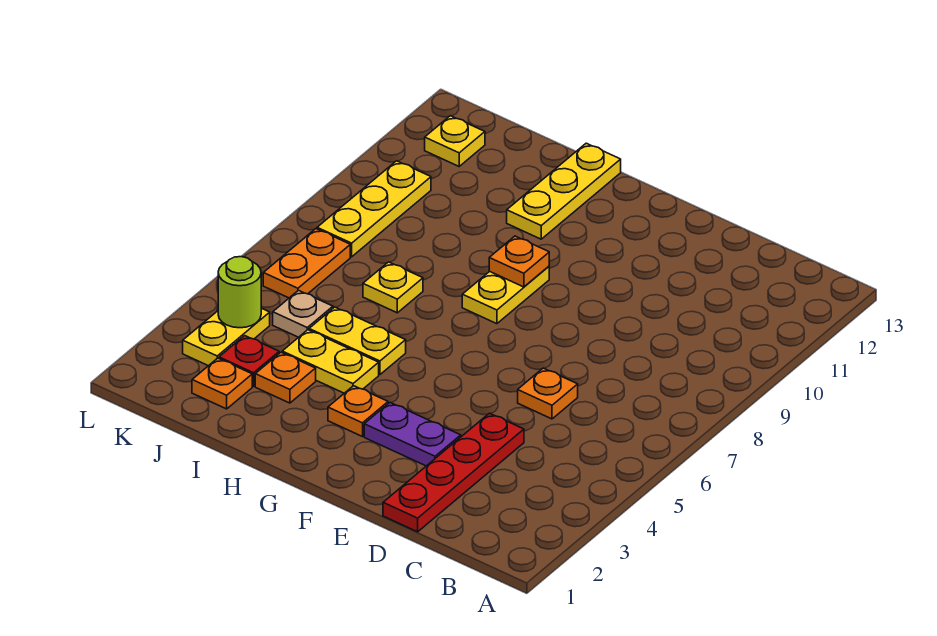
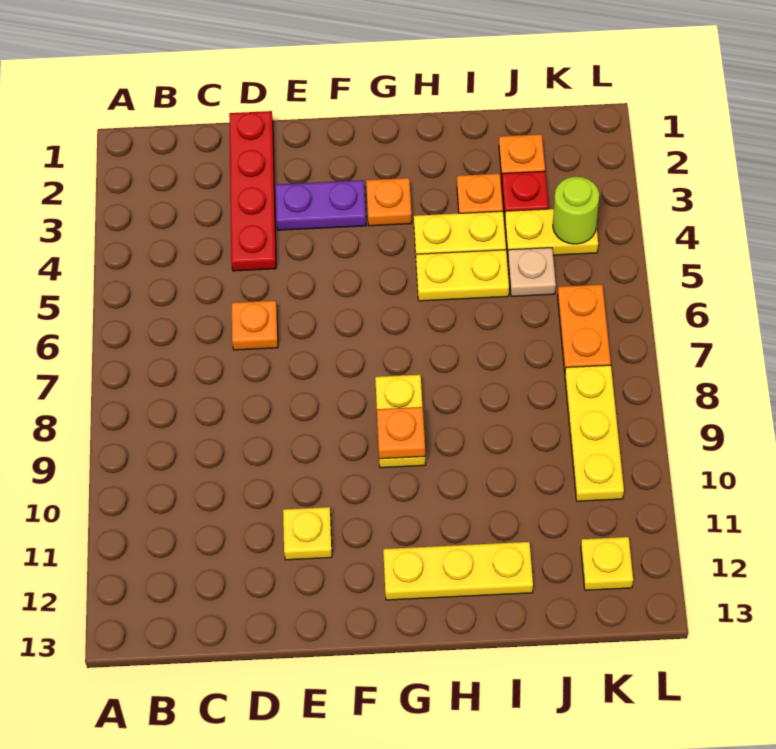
yellow plate H11:H13 level 1 -> yellow plate G12:I12 level 1
yellow plate I7 level 1 -> yellow plate E11 level 1
yellow plate K3:K4 level 1 -> yellow plate J4:K4 level 1

